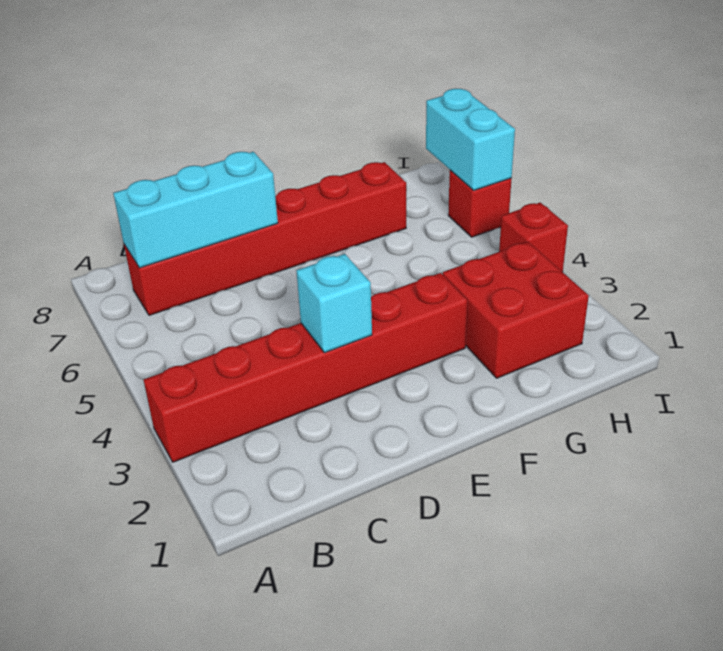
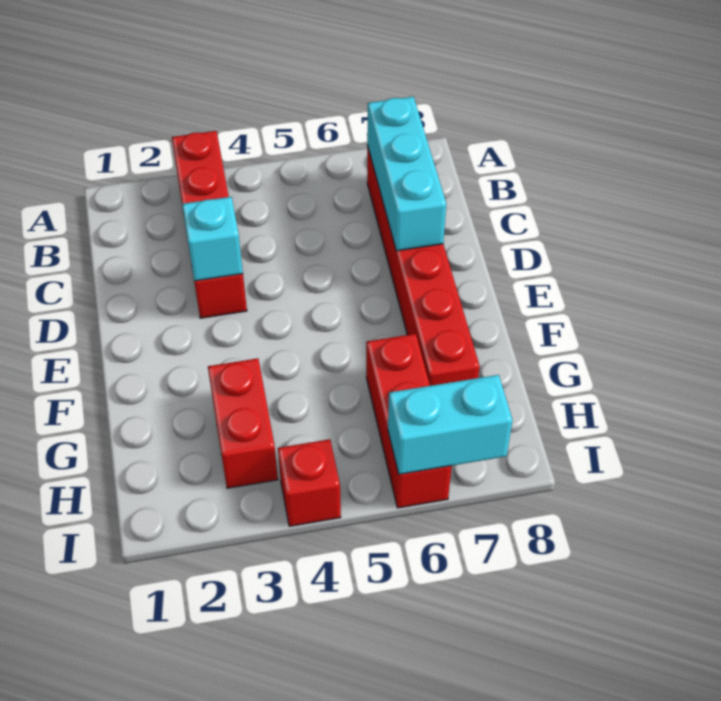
red brick A3:F3 level 1 -> red brick A3:D3 level 1
red brick G2:H3 level 1 -> red brick G3:H3 level 1
red brick I6 level 1 -> red brick G6:I6 level 1

